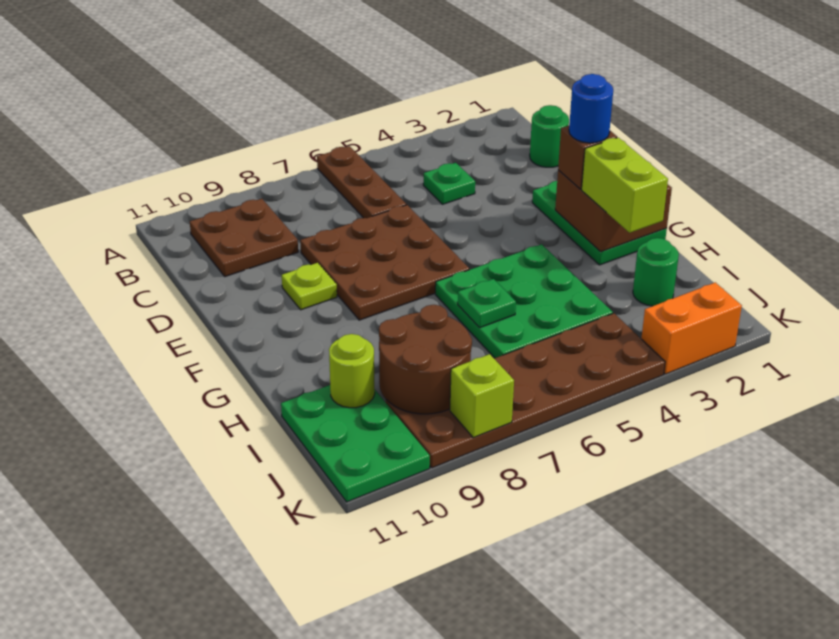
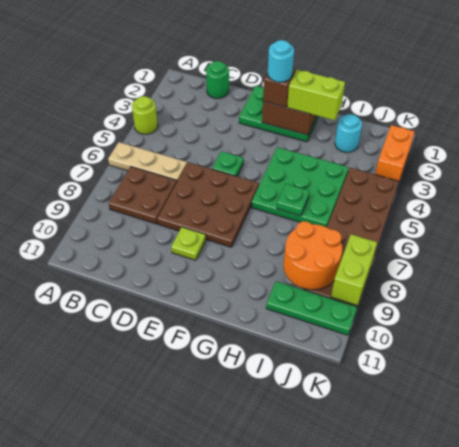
brown plate A6:C6 level 1 -> tan plate A6:C6 level 1
brown plate B9:C10 level 1 -> brown plate B7:C8 level 1
green plate C4 level 1 -> green plate E5 level 1
blue round brick F2 level 4 -> cyan round brick F2 level 4
green round brick I2 level 1 -> cyan round brick I2 level 1
brown round brick I8:J9 level 2 -> orange round brick I8:J9 level 2
green plate I10:K11 level 1 -> green plate I10:K10 level 1
lime round brick I10 level 2 -> lime round brick A4 level 1
lime brick K8 level 2 -> lime brick K8:K9 level 2

